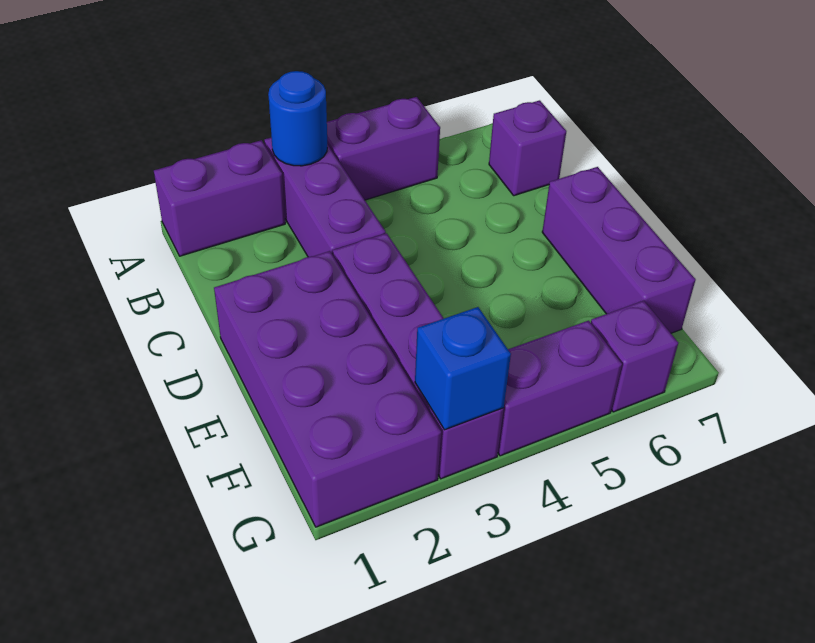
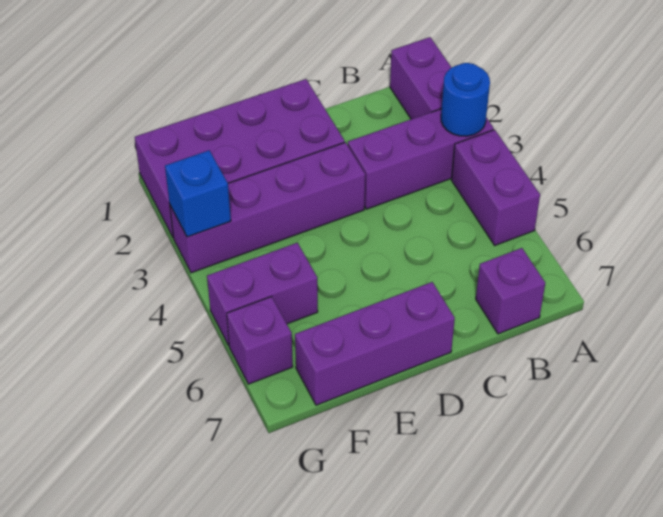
purple brick G4:G5 level 1 -> purple brick F5:G5 level 1

